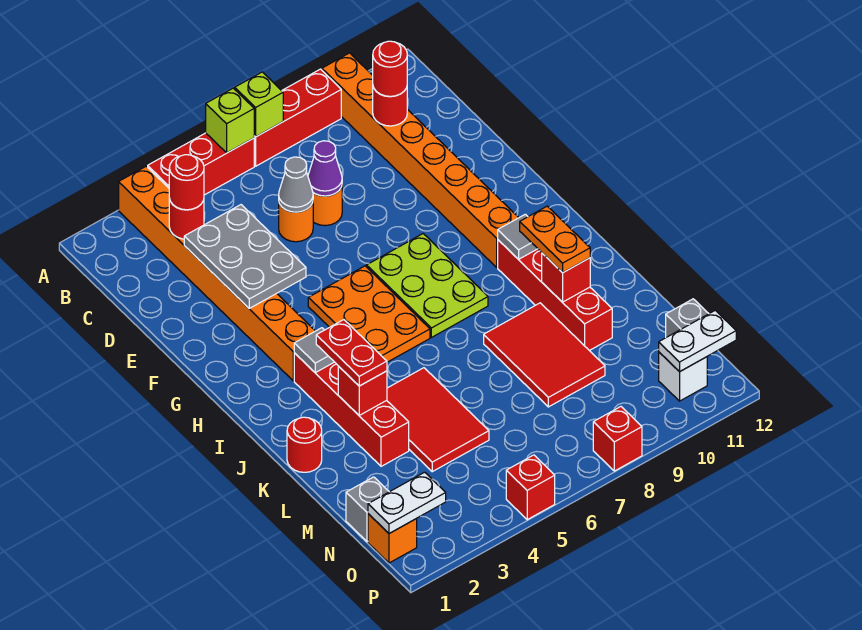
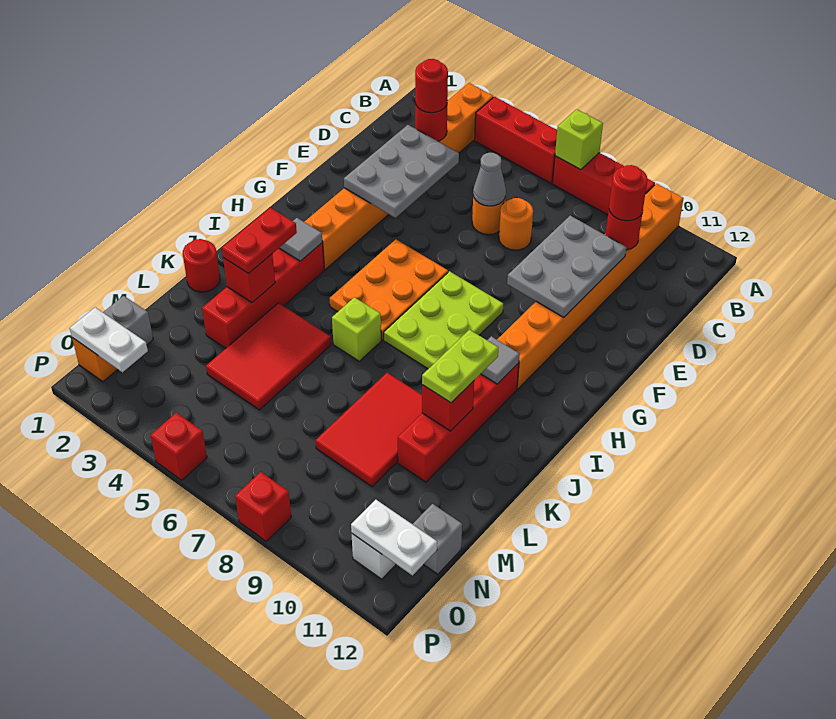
lime brick A6 level 2 -> lime brick J6 level 1
purple cone D7 level 2 -> none
none -> grey plate D9:F10 level 2
orange plate J10:K10 level 3 -> lime plate J10:K10 level 3

